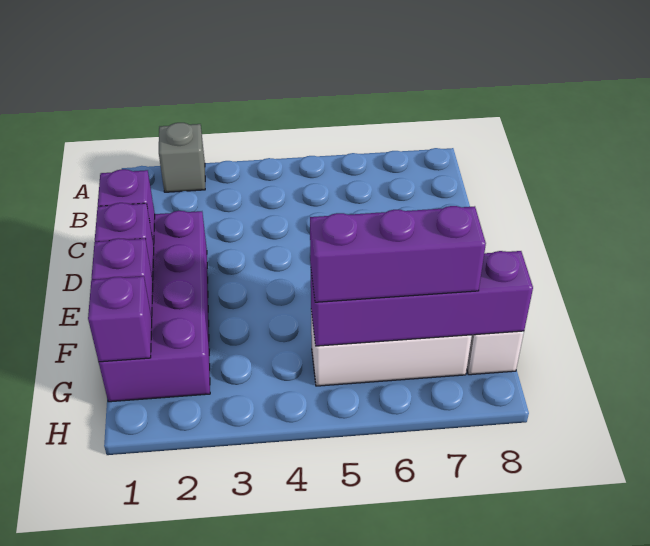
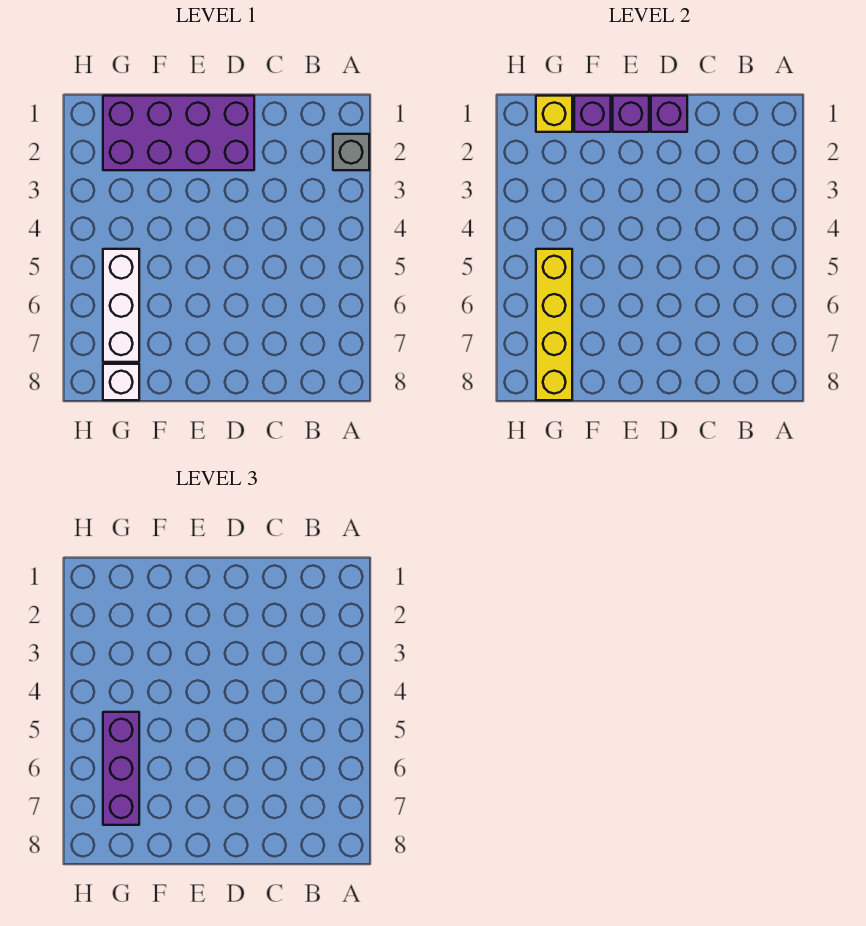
purple brick G1 level 2 -> yellow brick G1 level 2
purple brick G5:G8 level 2 -> yellow brick G5:G8 level 2

